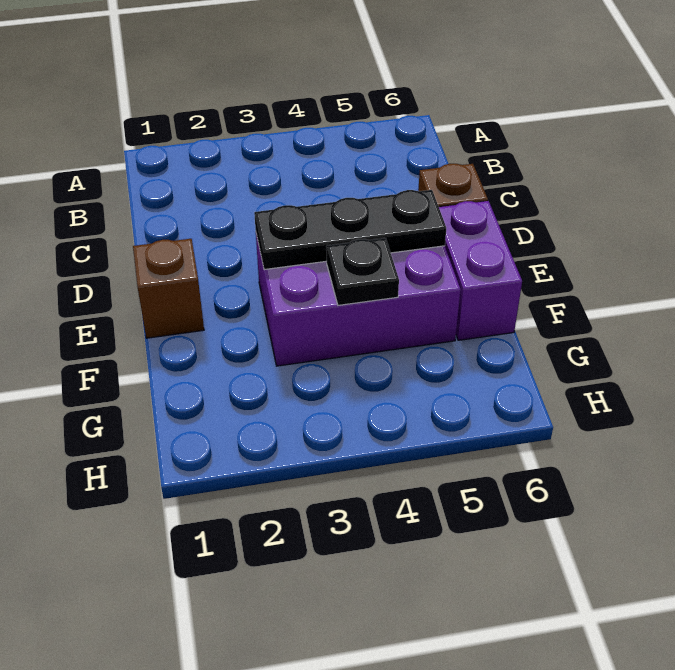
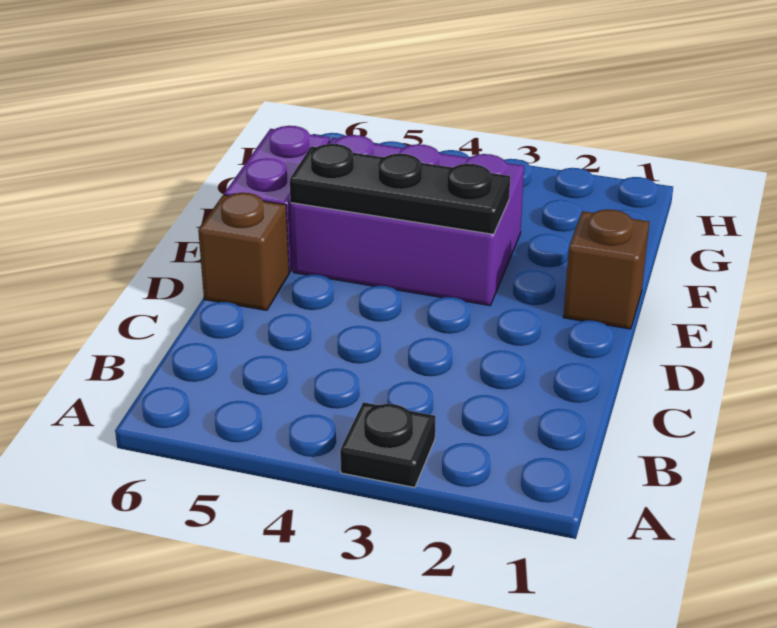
black plate F4 level 2 -> black plate A3 level 1

